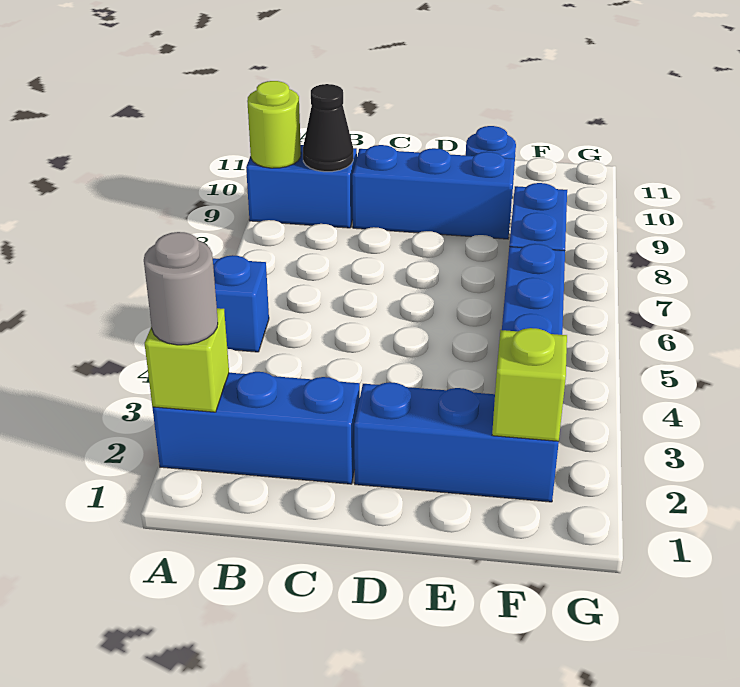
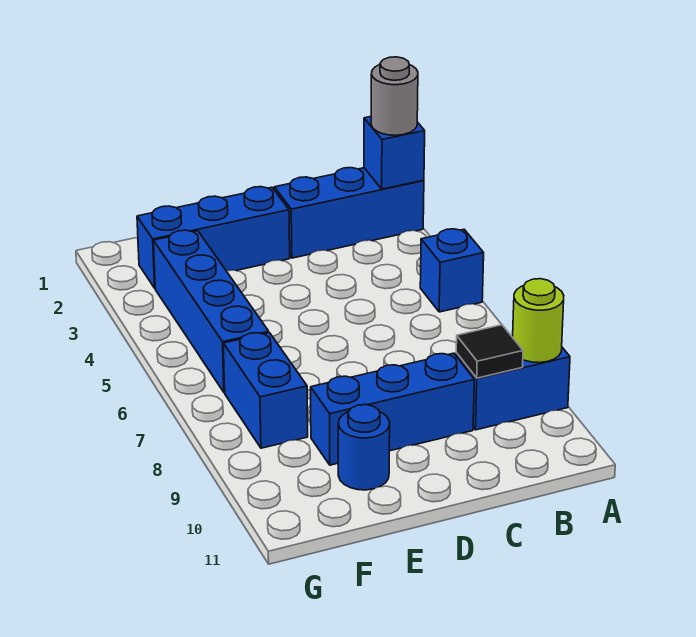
lime brick A2 level 2 -> blue brick A2 level 2
black cone B9 level 2 -> black tile B9 level 2
lime brick F2 level 2 -> none

